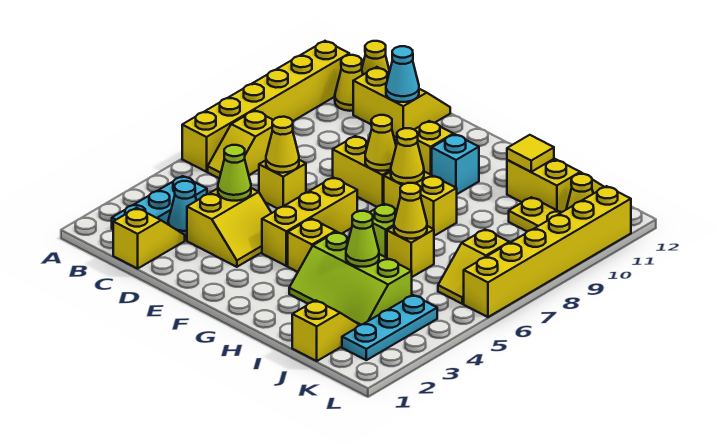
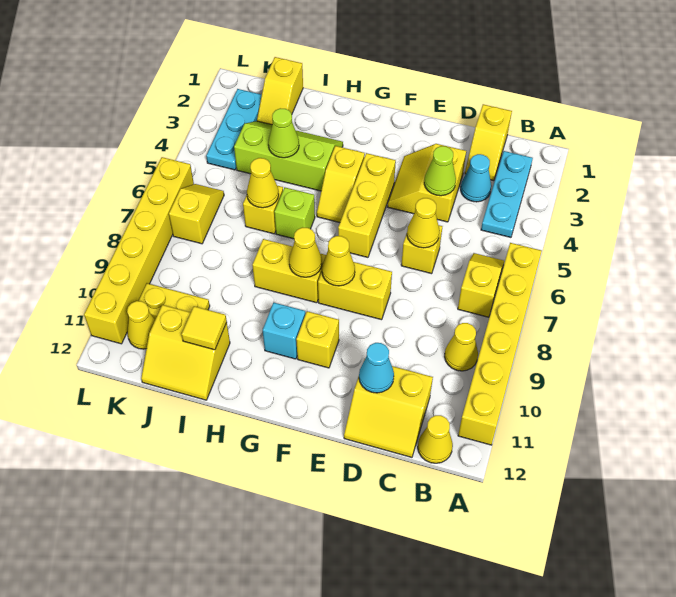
yellow cone B11 level 1 -> yellow cone B9 level 1

